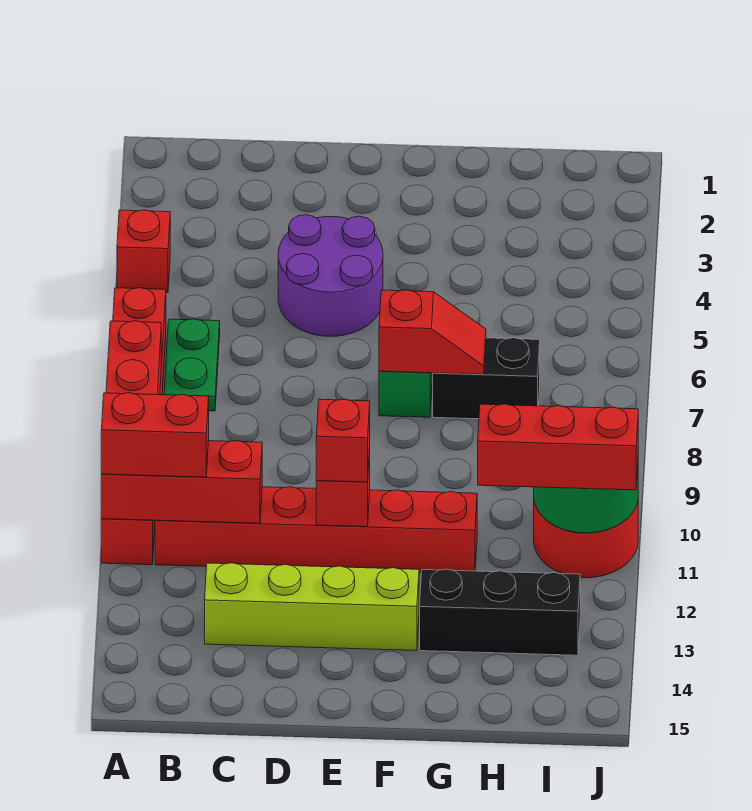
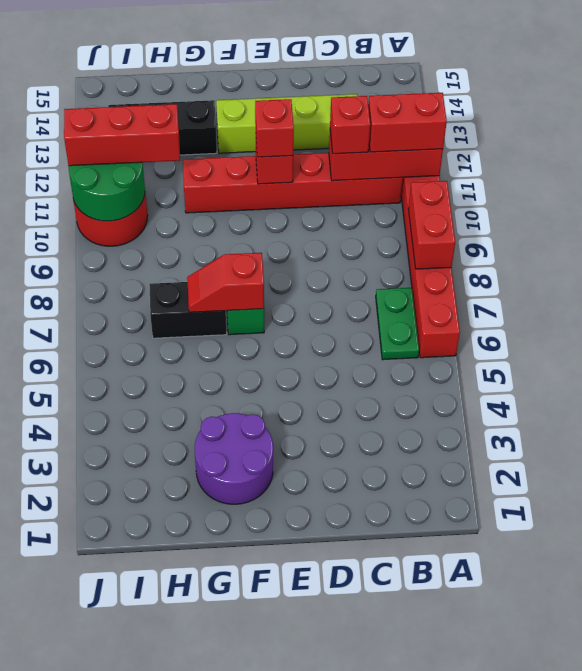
red brick A4 level 1 -> red brick C11 level 3
purple round brick D4:E5 level 1 -> purple round brick F2:G3 level 1

